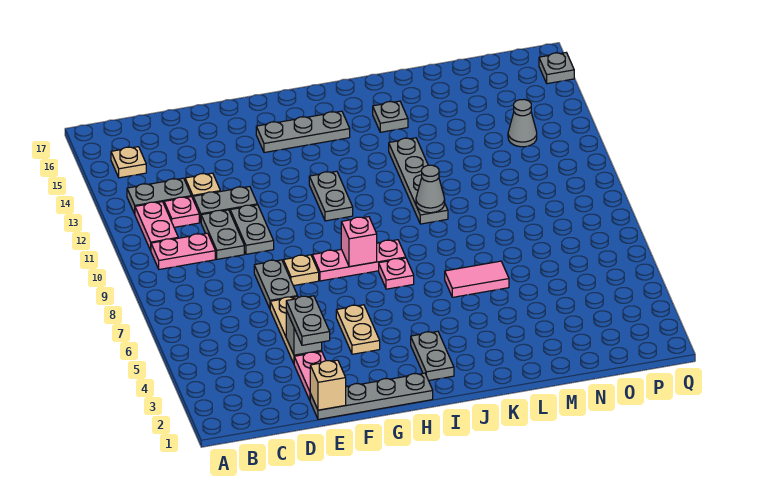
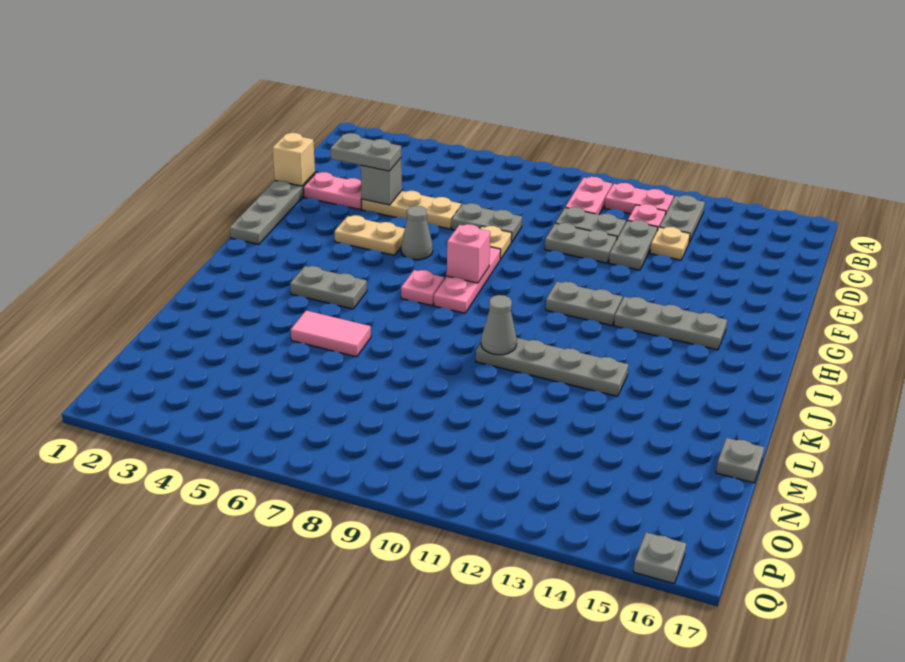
tan plate B15 level 1 -> none
grey plate G15:I15 level 1 -> grey plate H13:H15 level 1
grey plate I2:I3 level 1 -> grey plate J4:J5 level 1
pink tile K6:L6 level 1 -> pink tile L5:L6 level 1
grey plate K15 level 1 -> grey plate M17 level 1
grey cone O13 level 1 -> grey cone G6 level 1

